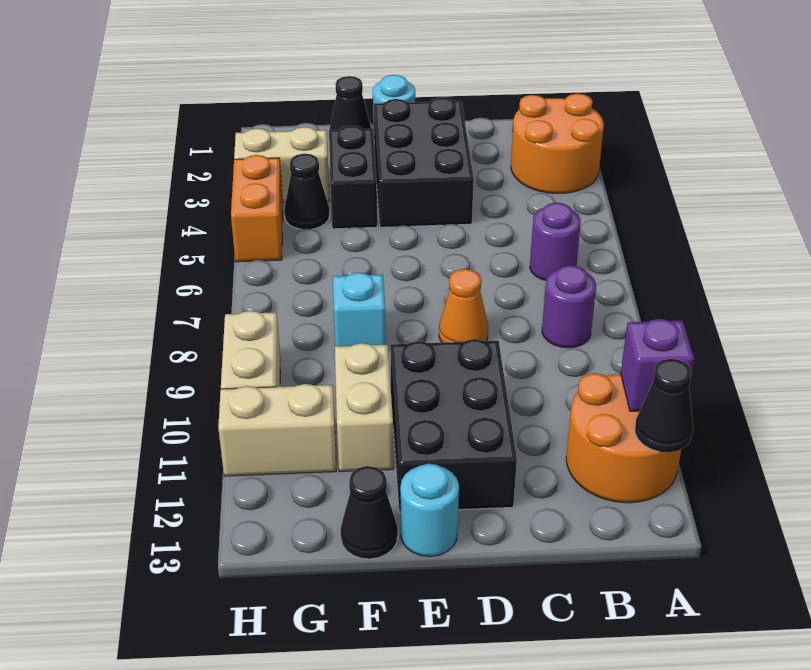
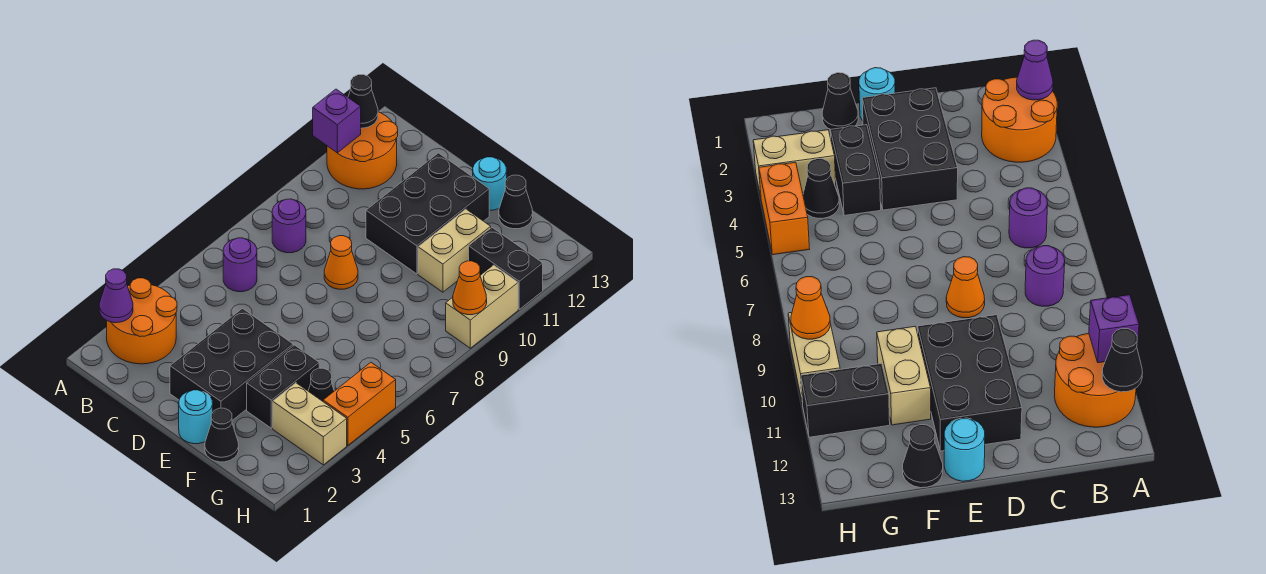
none -> purple cone A2 level 2
cyan brick F8 level 1 -> none
tan brick G11:H11 level 1 -> black brick G11:H11 level 1
none -> orange cone H9 level 2

